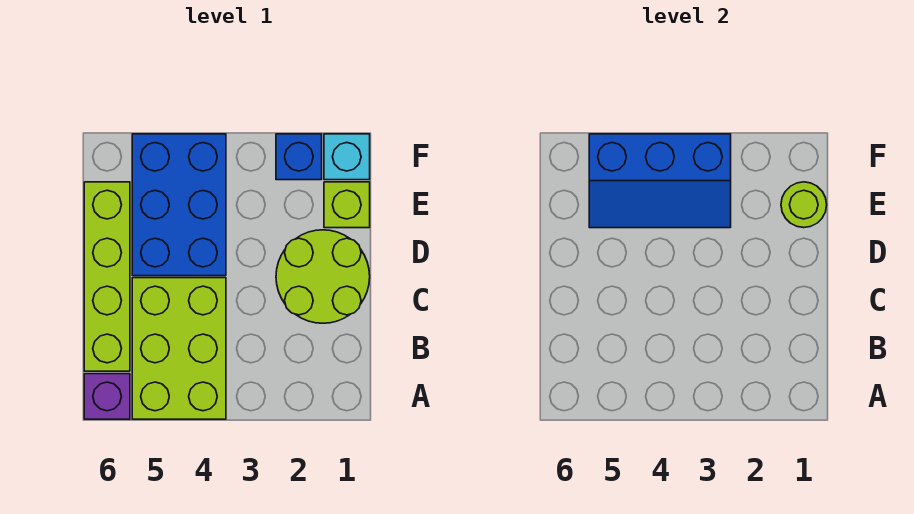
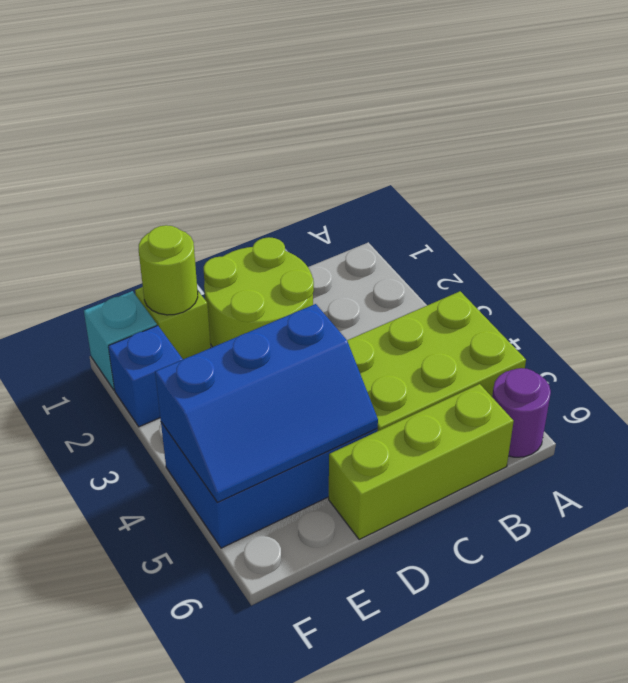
purple brick A6 level 1 -> purple round brick A6 level 1
lime brick B6:E6 level 1 -> lime brick B6:D6 level 1
blue slope E3:F5 level 2 top F -> blue slope D4:F5 level 2 top 4

